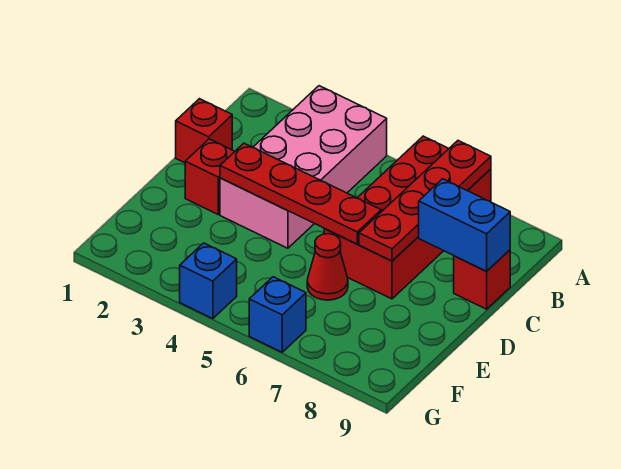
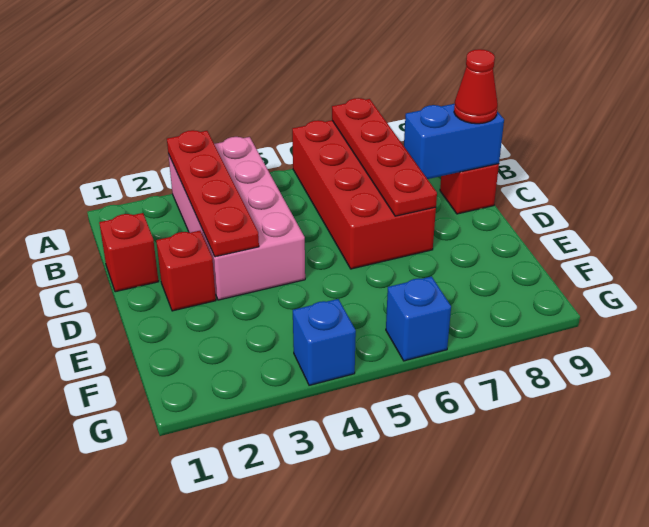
red plate D3:D6 level 2 -> red plate A3:D3 level 2
red cone E6 level 1 -> red cone C9 level 3

